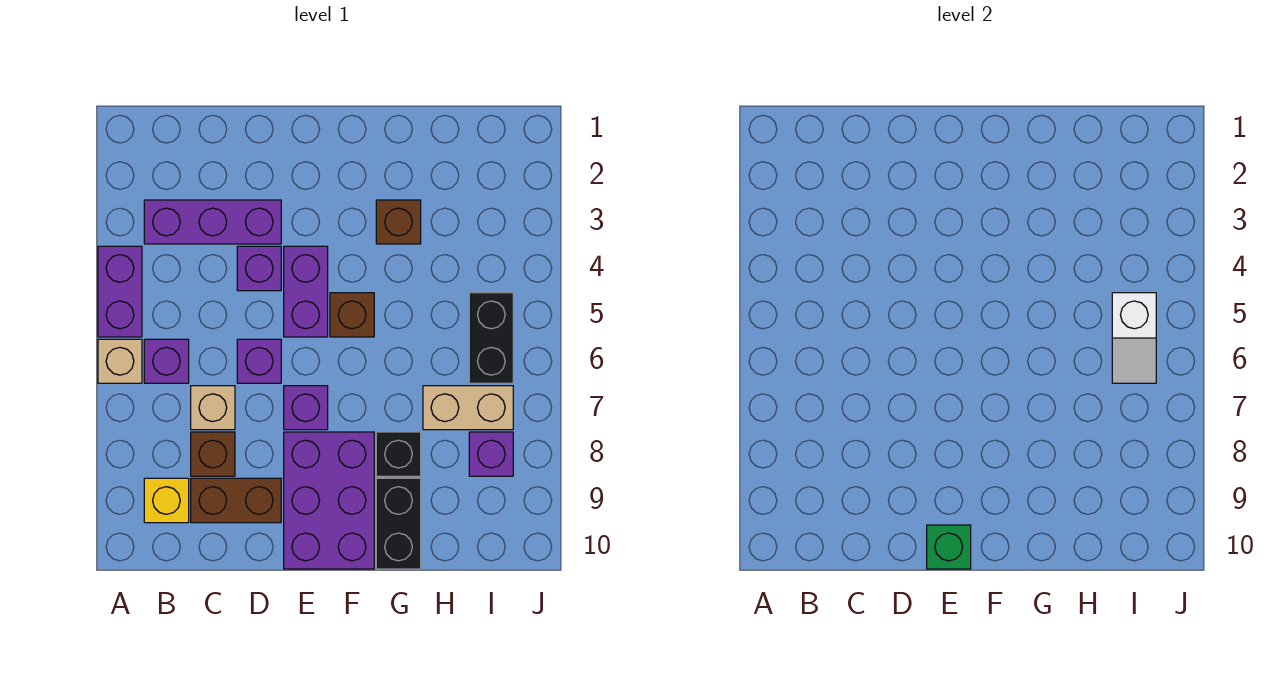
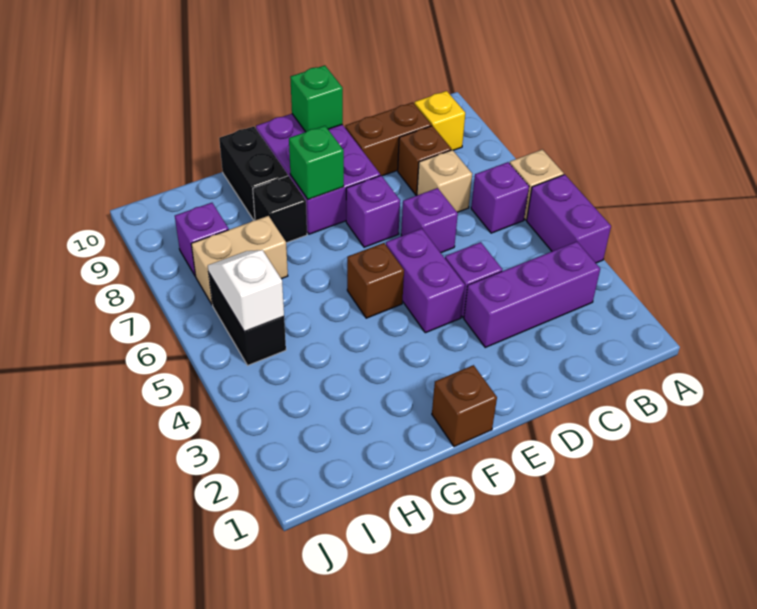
none -> green brick F8 level 2
brown brick G3 level 1 -> brown brick F1 level 1

